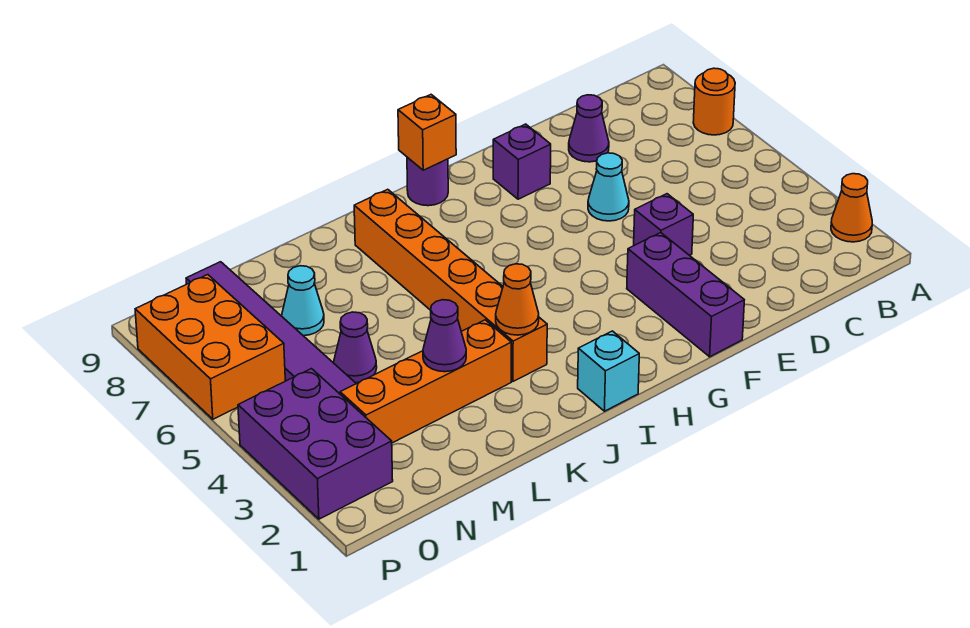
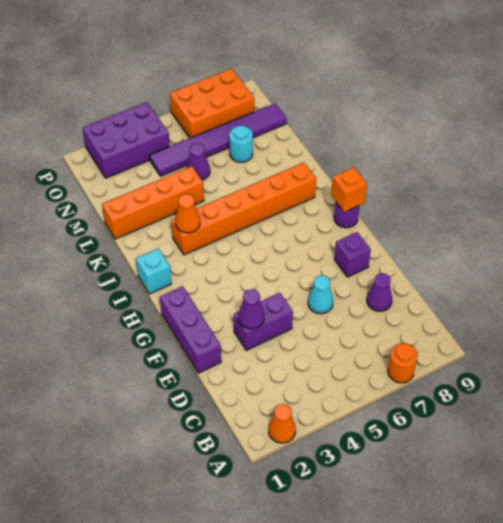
purple brick E4 level 1 -> purple brick E3:E4 level 1
purple brick F1:F3 level 1 -> purple brick E1:G1 level 1
orange brick K3:N3 level 1 -> orange brick L1:L4 level 1
purple cone L3 level 2 -> purple cone E3 level 2
cyan cone M7 level 1 -> cyan round brick M7 level 1

